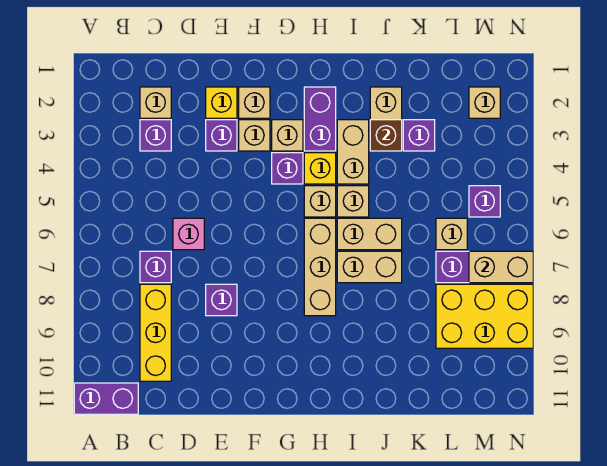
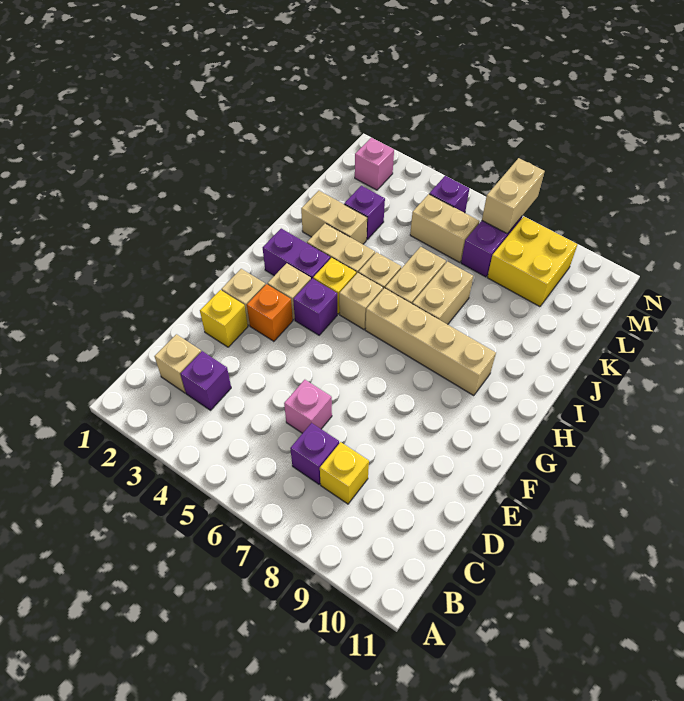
purple brick A11:B11 level 1 -> none
yellow brick C8:C10 level 1 -> yellow brick C8 level 1
purple brick E3 level 1 -> none
purple brick E8 level 1 -> none
tan brick F3 level 1 -> orange brick F3 level 1
tan brick H6:H8 level 1 -> tan brick H6:H9 level 1
brown brick J3 level 2 -> none
tan brick L6 level 1 -> tan brick L5:L6 level 1
yellow brick L8:N9 level 1 -> yellow brick L8:M9 level 1
tan brick M2 level 1 -> pink brick M2 level 1

